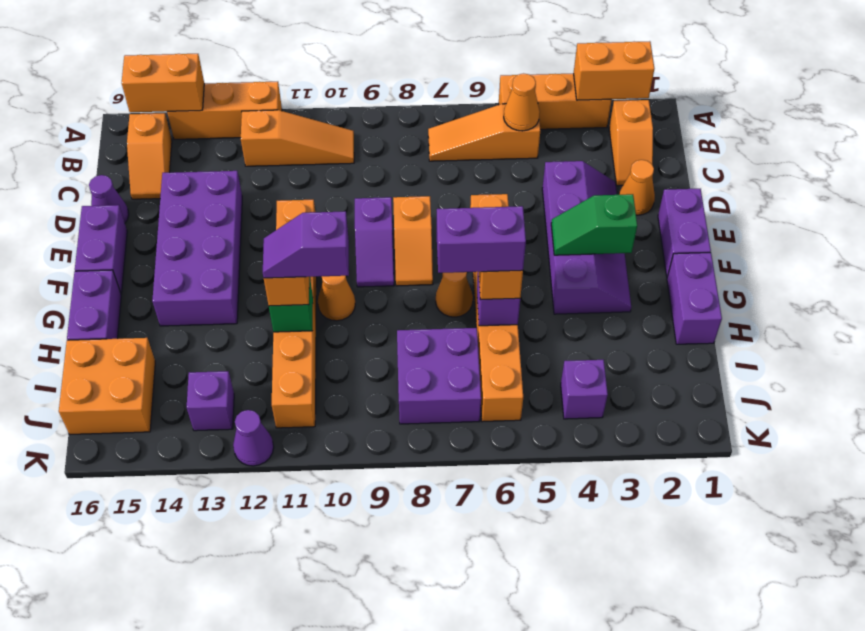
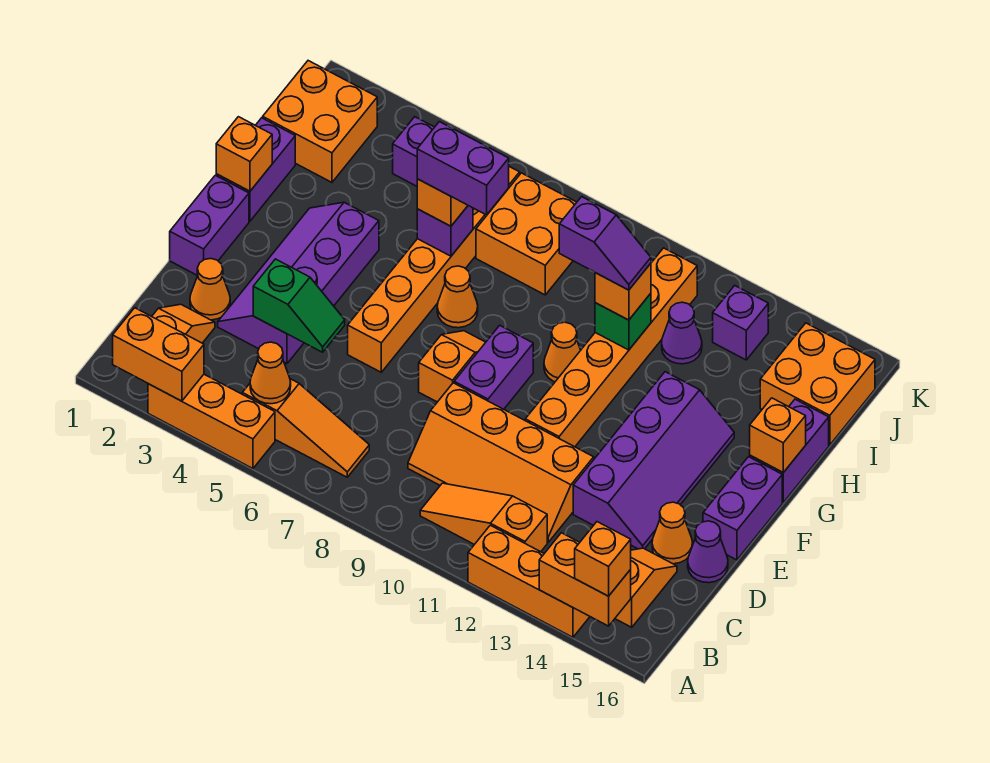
none -> orange brick A15 level 3
none -> orange slope C9:D12 level 1 top D
purple brick D13:G14 level 1 -> purple slope D13:G14 level 1 top 13
none -> orange cone D15 level 1
purple slope E9:F9 level 1 top E -> purple brick E9:F9 level 1
green slope F3:F4 level 2 top 3 -> green slope D4:D5 level 2 top 4
none -> orange brick G1 level 2
none -> orange brick G16 level 2
none -> orange brick I1:J2 level 1
purple brick I7:J8 level 1 -> orange brick I7:J8 level 1
purple cone K12 level 1 -> purple cone I12 level 1

